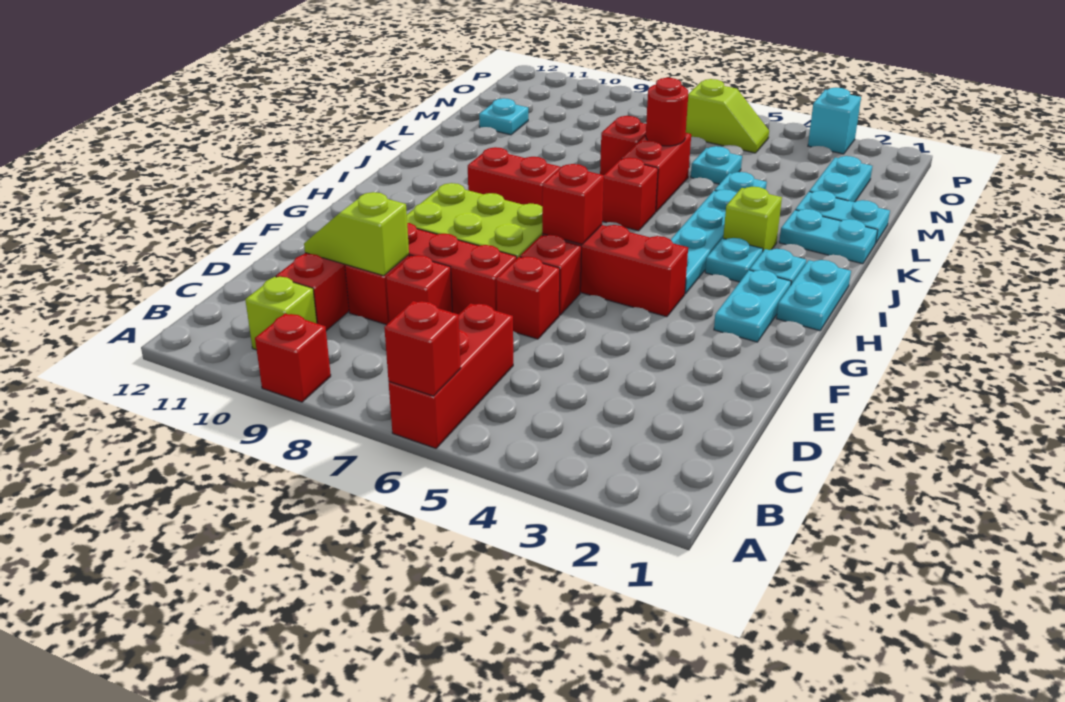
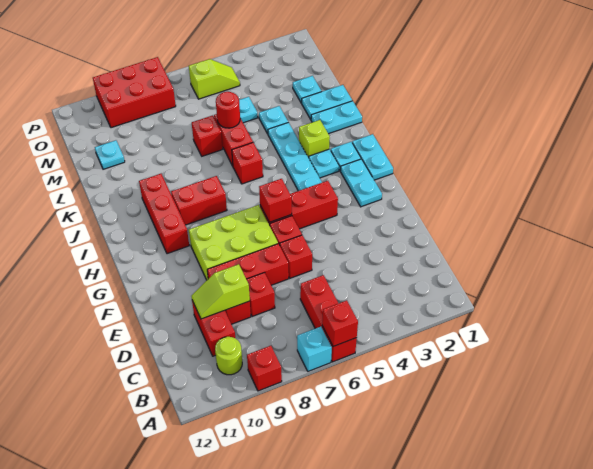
lime brick B10 level 1 -> lime round brick B10 level 1
none -> red brick H10:J10 level 1
cyan plate M2:N2 level 1 -> cyan plate M2 level 1
none -> red brick O8:P10 level 1
cyan brick P3 level 1 -> cyan brick A7 level 1

